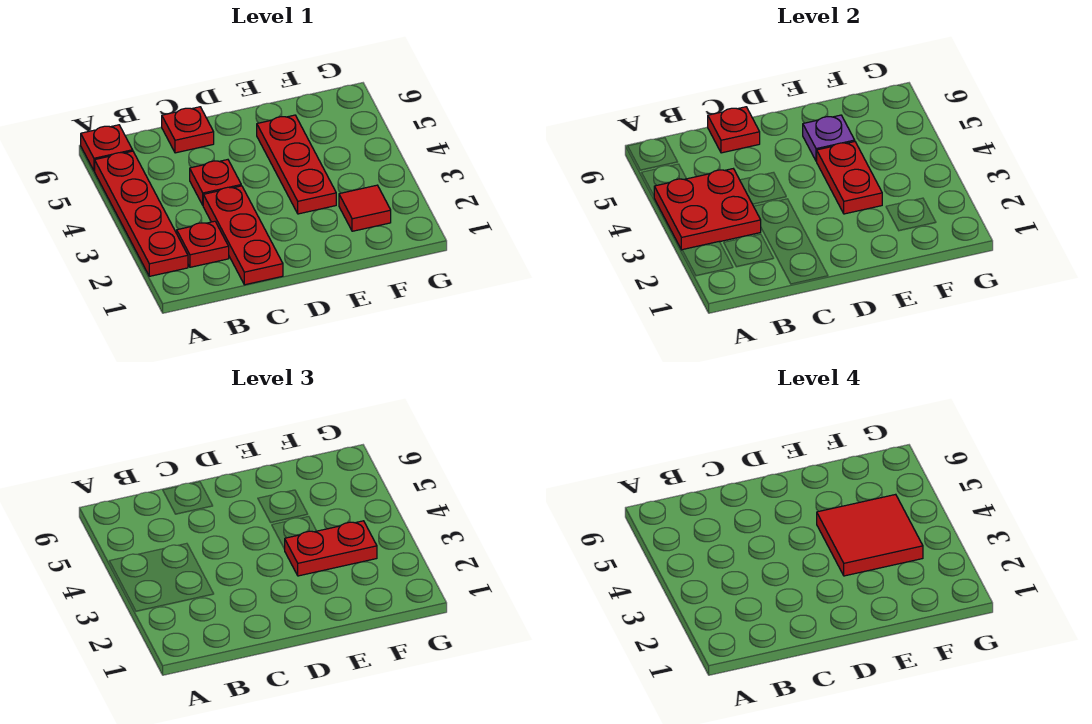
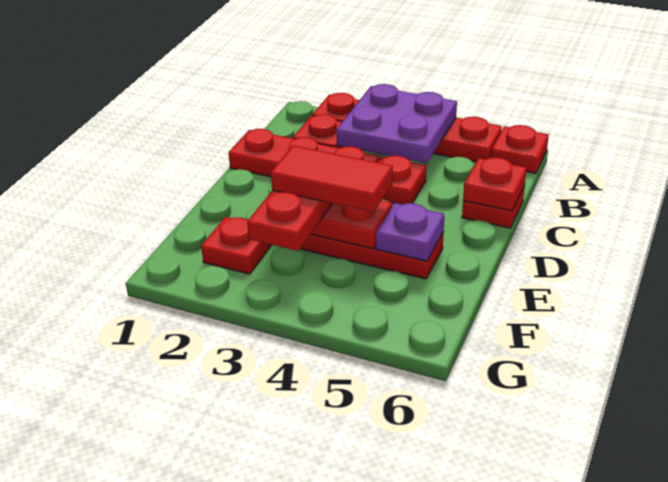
red plate A3:B4 level 2 -> purple plate A3:B4 level 2
red tile E3:F4 level 4 -> red tile E3:E4 level 4
red tile F2 level 1 -> red plate F2 level 1

